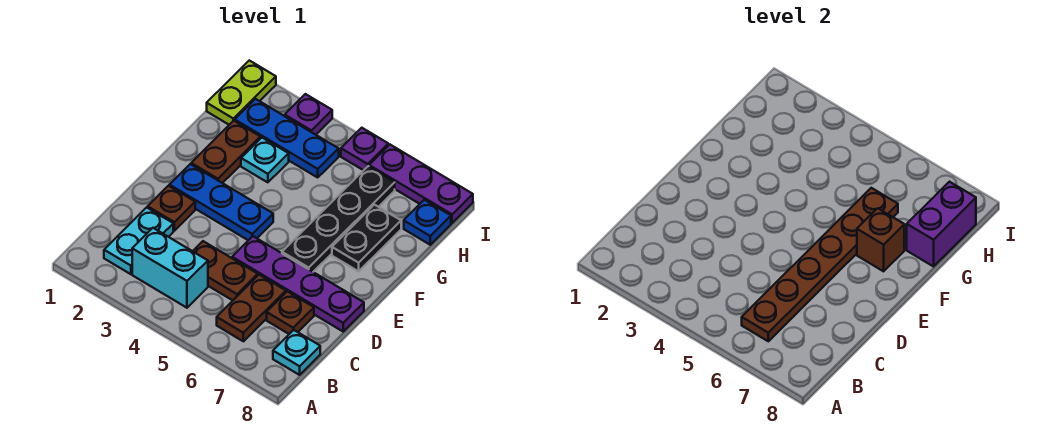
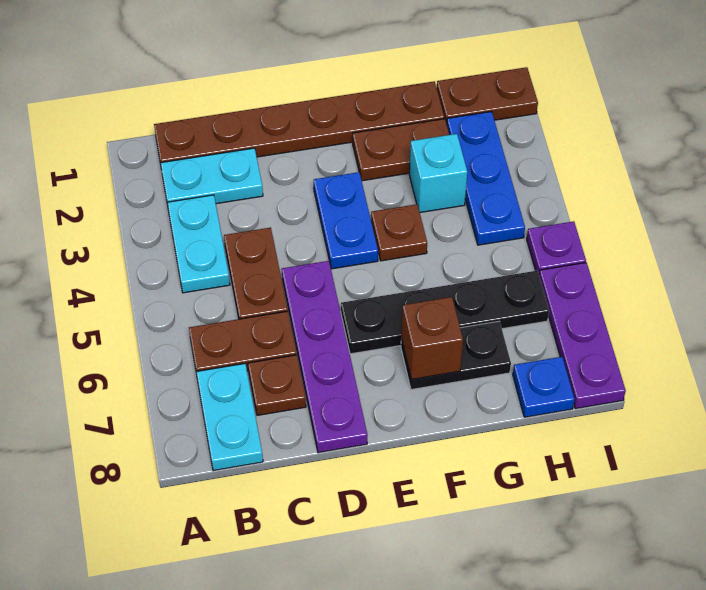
cyan brick B3:B4 level 1 -> cyan plate B3:B4 level 1
brown plate B6:G6 level 2 -> brown plate B1:G1 level 1
cyan plate B8 level 1 -> cyan plate B7:B8 level 1
brown plate D2 level 1 -> brown plate F4 level 1
blue plate E2:E4 level 1 -> blue plate E3:E4 level 1
cyan plate G3 level 1 -> cyan brick G3 level 1
purple brick G8:H8 level 2 -> none
lime plate H1:I1 level 1 -> brown plate H1:I1 level 1
purple plate I3 level 1 -> none

